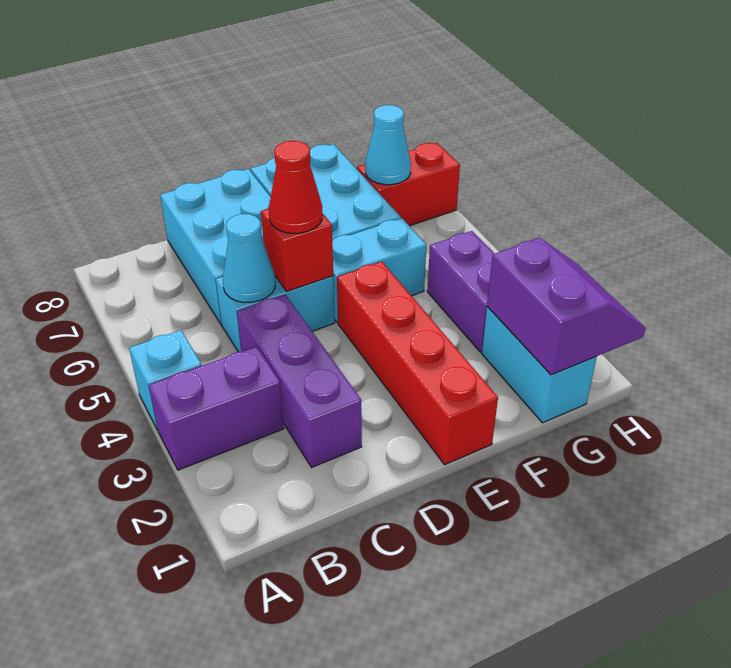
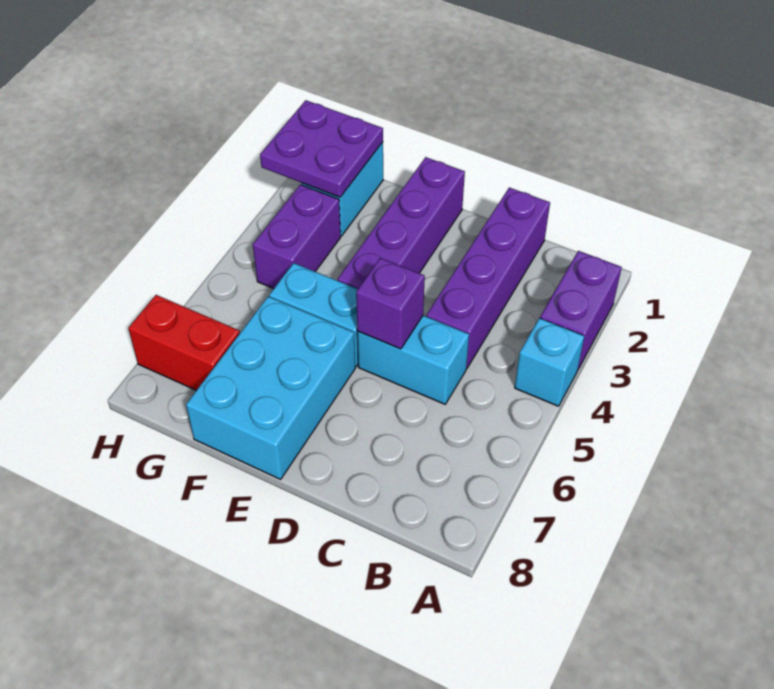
purple brick A3:B3 level 1 -> purple brick A2:A3 level 1
purple brick C2:C4 level 1 -> purple brick C1:C4 level 1
cyan cone C5 level 2 -> none
cyan brick C6:D8 level 1 -> none
red brick D5 level 2 -> purple brick D5 level 2
red cone D5 level 3 -> none
red brick E1:E4 level 1 -> purple brick E1:E4 level 1
purple slope G1:H2 level 2 top G -> purple plate G1:H2 level 2
cyan cone G7 level 2 -> none

